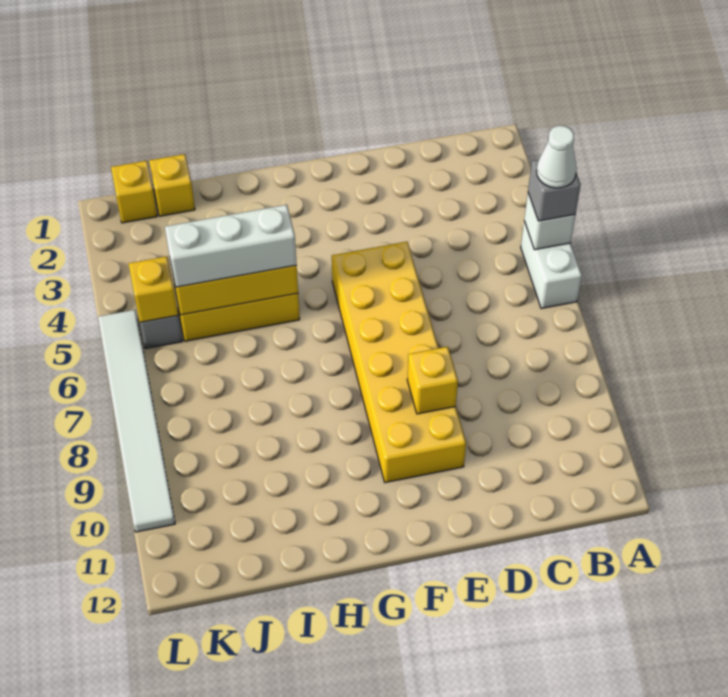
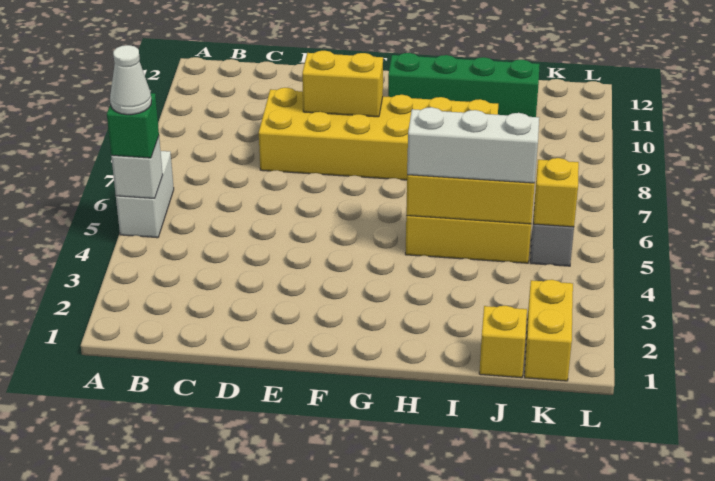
grey brick A5 level 3 -> green brick A5 level 3
yellow brick E5:F10 level 1 -> yellow brick D8:I9 level 1
yellow brick E9 level 2 -> yellow brick E9:F9 level 2
none -> green brick G11:J11 level 1
yellow brick K1 level 1 -> yellow brick K1:K2 level 1
white tile L5:L10 level 1 -> none

